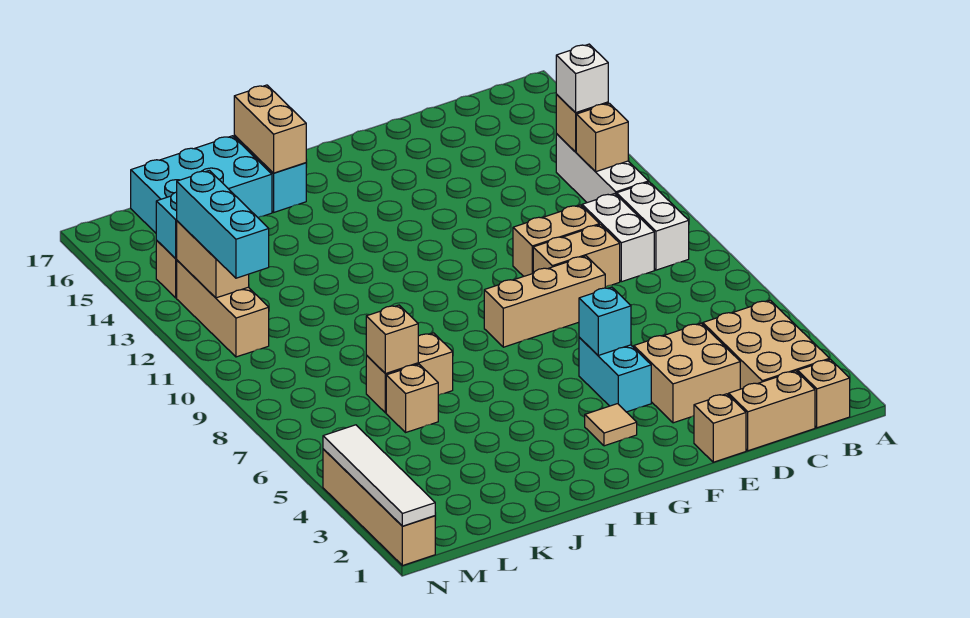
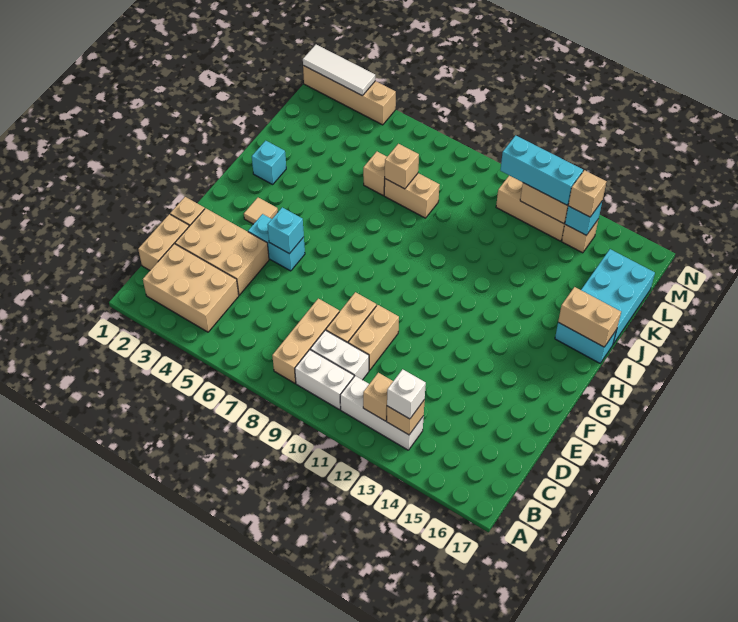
tan brick B1 level 1 -> tan brick M14 level 3
tan brick D3:E4 level 1 -> tan brick D2:E4 level 1
tan brick E8:G8 level 1 -> tan brick B8:D8 level 1
none -> cyan brick I2 level 1
tan brick J7:K7 level 1 -> tan brick K7:K8 level 1
white tile N1:N4 level 2 -> white tile N1:N3 level 2

